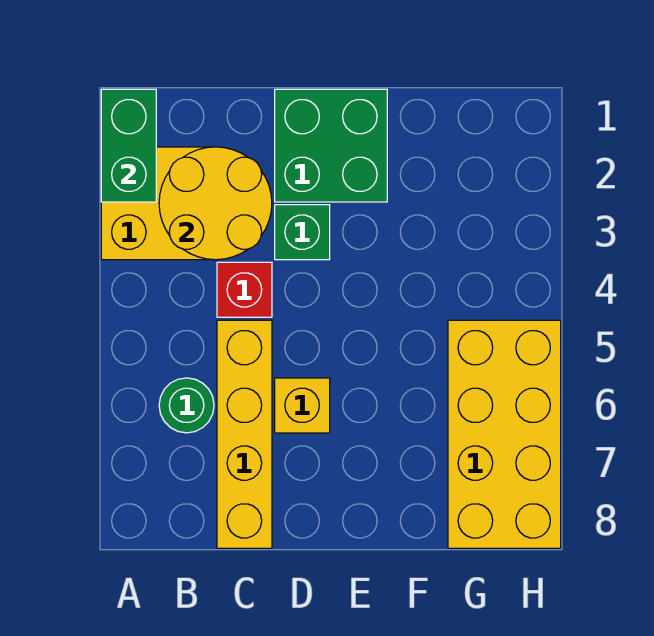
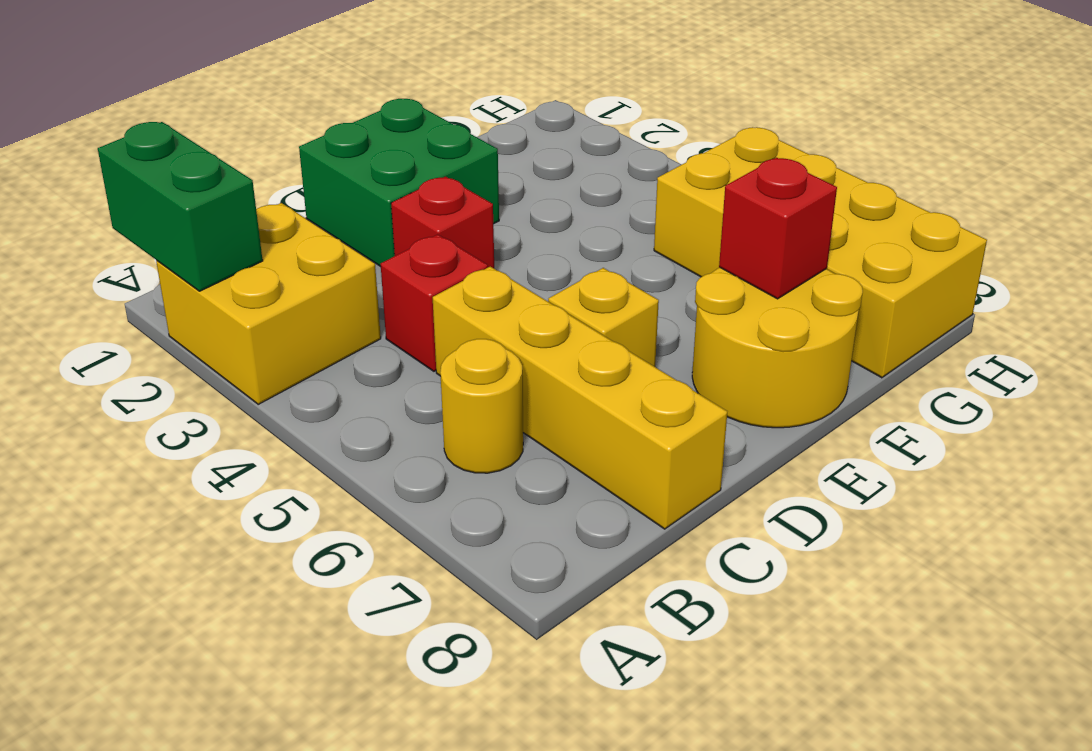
yellow round brick B2:C3 level 2 -> yellow round brick E7:F8 level 1
green round brick B6 level 1 -> yellow round brick B6 level 1
green brick D3 level 1 -> red brick D3 level 1
none -> red brick F7 level 2

